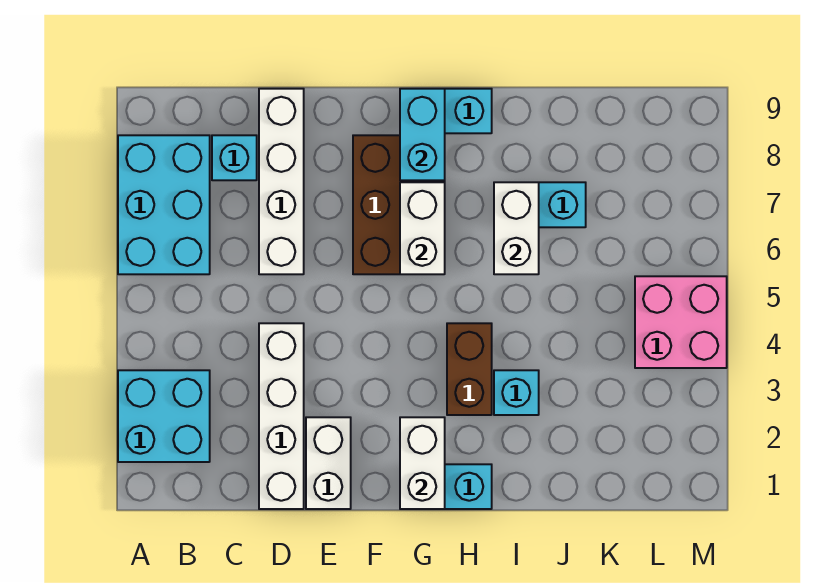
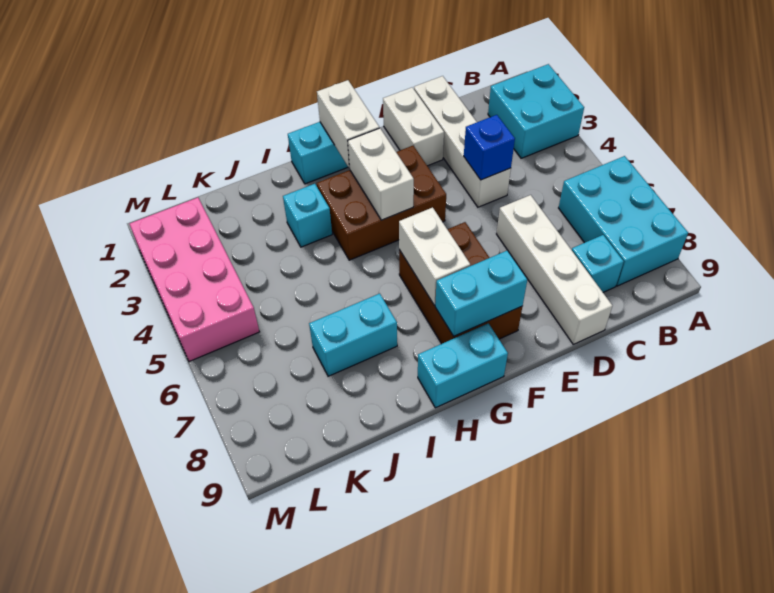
none -> blue brick D4 level 2
cyan brick G8:G9 level 2 -> cyan brick F8:G8 level 2
brown brick H3:H4 level 1 -> brown brick F3:H4 level 1
white brick I6:I7 level 2 -> white brick G3:G4 level 2
pink brick L4:M5 level 1 -> pink brick L2:M5 level 1

